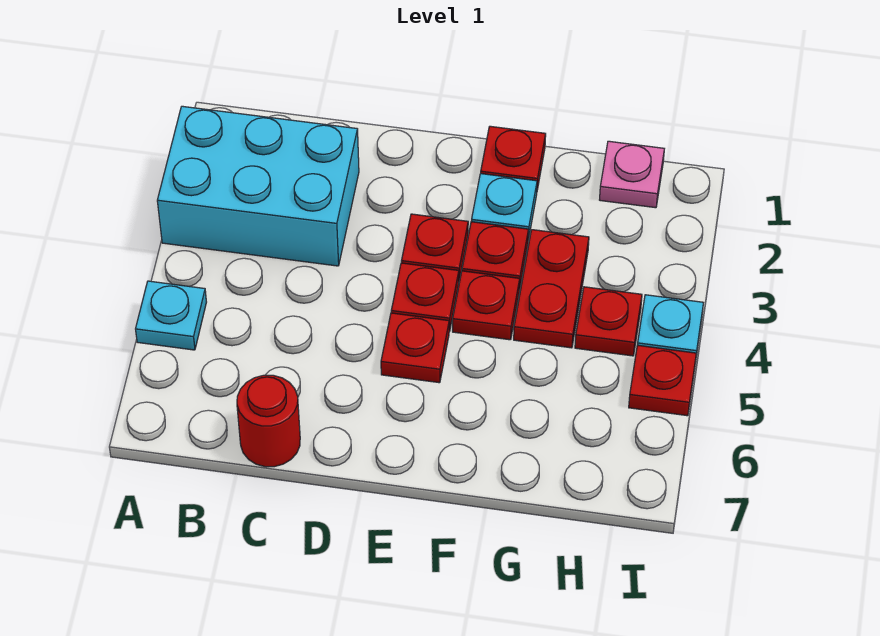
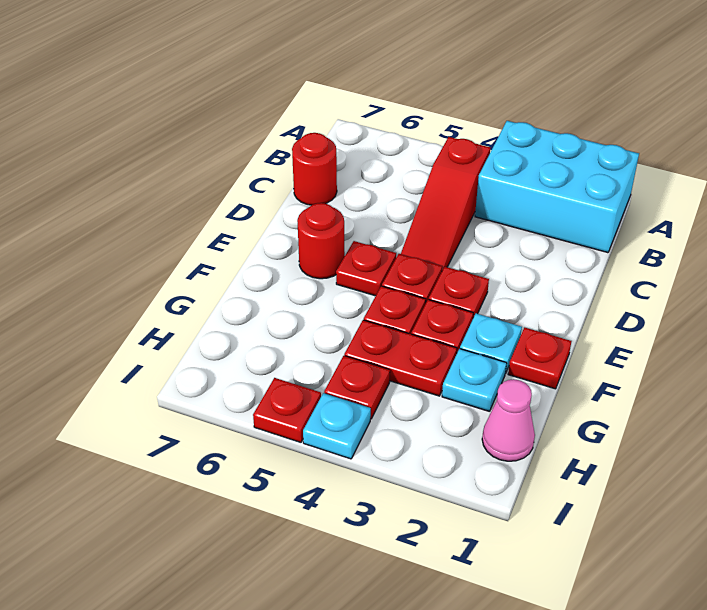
cyan brick A2:C3 level 1 -> cyan brick A1:B3 level 1
cyan plate A5 level 1 -> cyan plate G2 level 1
none -> red slope B4:D4 level 1 top B
none -> red round brick E6 level 1
pink plate H1 level 1 -> pink cone H1 level 1

